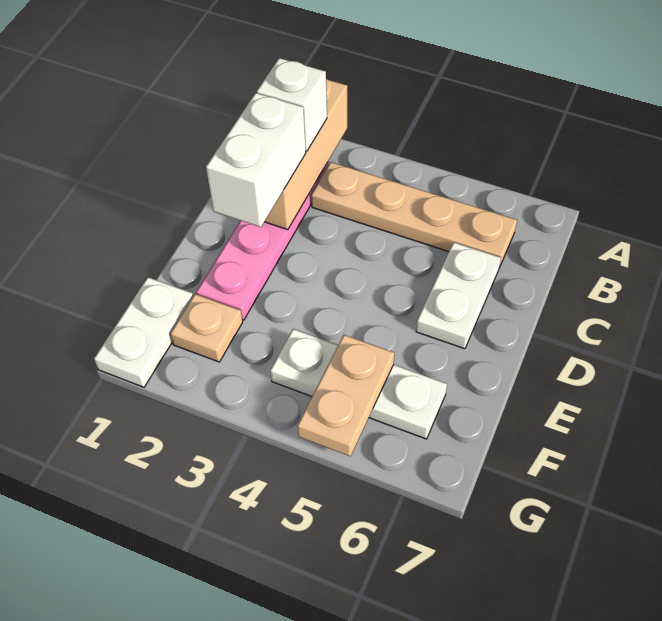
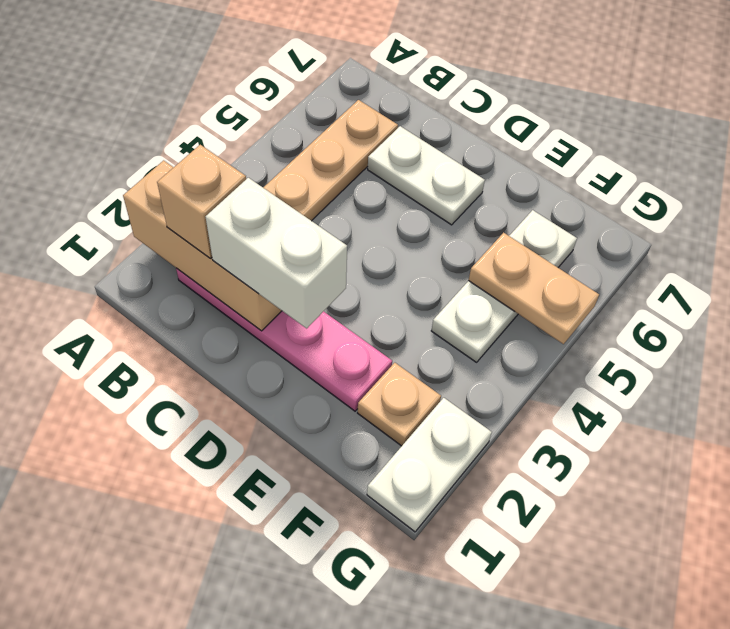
white brick B2 level 3 -> tan brick B2 level 3
white plate F1:G1 level 1 -> white plate G1:G2 level 1

